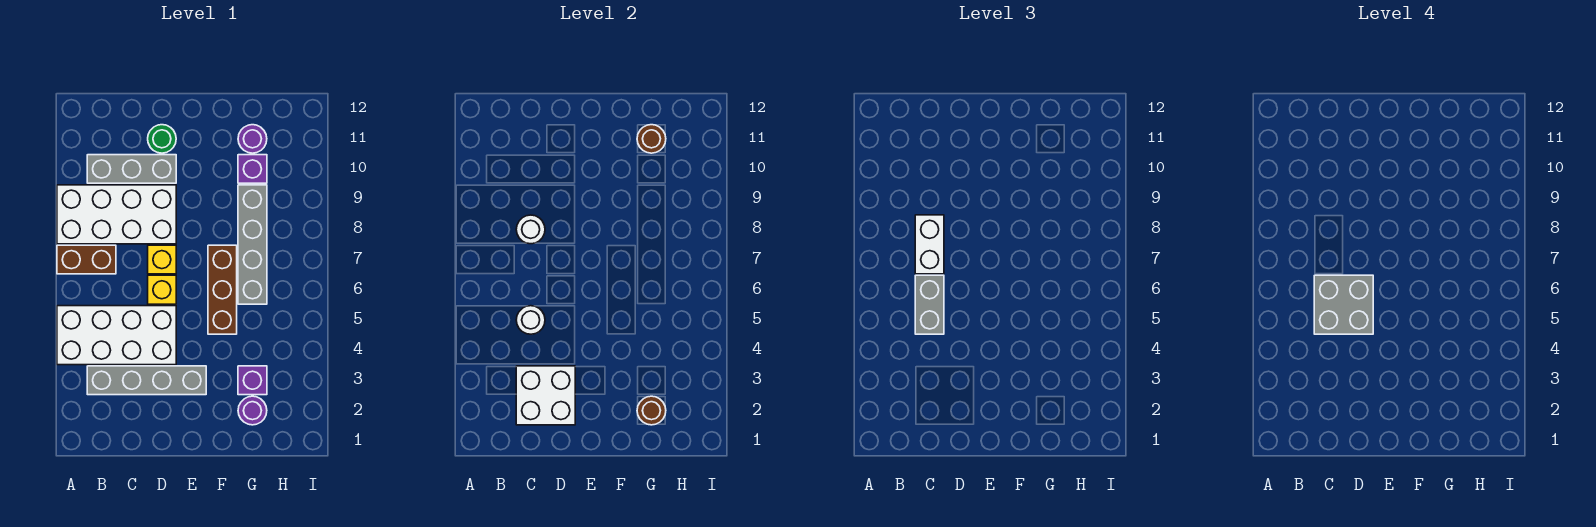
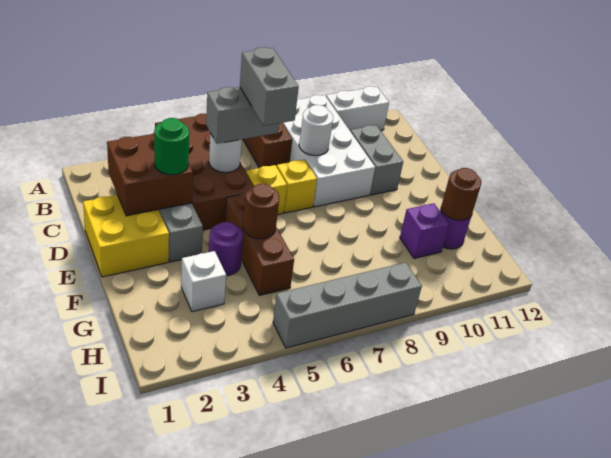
white brick A4:D5 level 1 -> brown brick A4:D5 level 1
grey brick B10:D10 level 1 -> grey brick C10:D10 level 1
white brick C2:D3 level 2 -> brown brick C2:D3 level 2
grey brick C5:D6 level 4 -> grey brick C6:D6 level 4
white brick C7:C8 level 3 -> white brick A10:A11 level 1
none -> yellow brick D1:E2 level 1
green round brick D11 level 1 -> green round brick D3 level 3
brown brick F5:F7 level 1 -> brown brick E5:G5 level 1
purple round brick G2 level 1 -> purple round brick F4 level 1
brown round brick G2 level 2 -> brown round brick F5 level 2
purple brick G3 level 1 -> white brick G3 level 1
grey brick G6:G9 level 1 -> grey brick I5:I8 level 1

